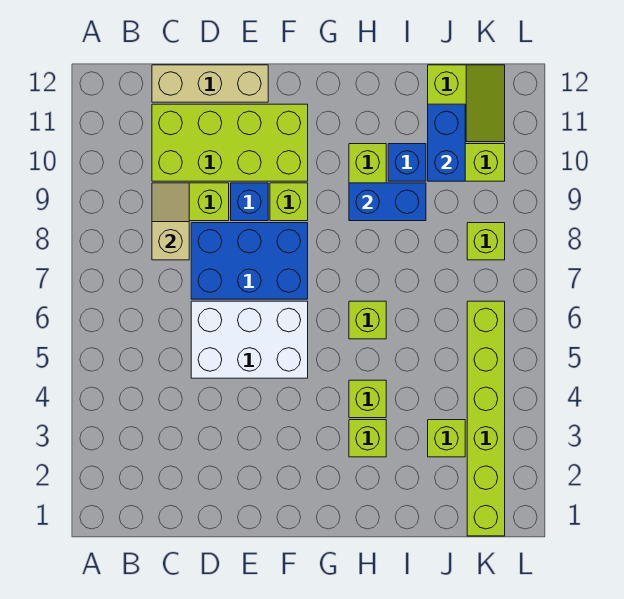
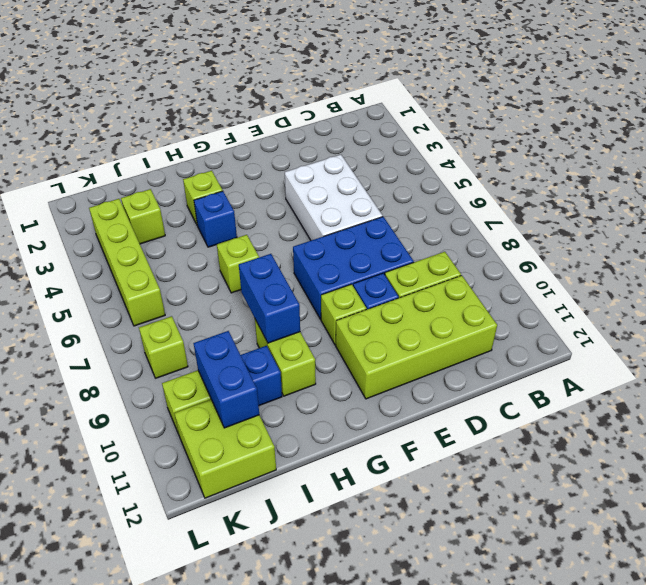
tan slope C8:C9 level 2 top 8 -> none
tan brick C12:E12 level 1 -> none
white brick D5:F6 level 1 -> white brick D4:E6 level 1
lime brick H4 level 1 -> blue brick H4 level 1
blue brick H9:I9 level 2 -> blue brick H8:H9 level 2
lime slope J11:K12 level 1 top J -> lime brick J11:K12 level 1
lime brick K1:K6 level 1 -> lime brick K3:K6 level 1

